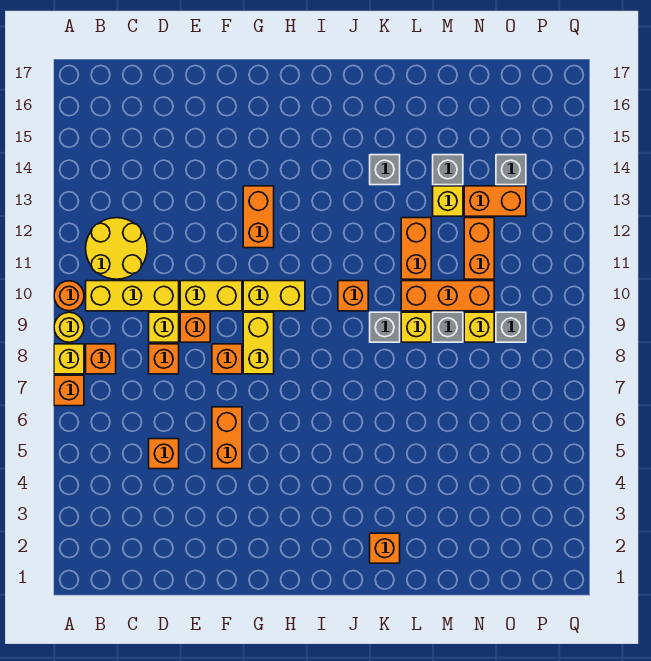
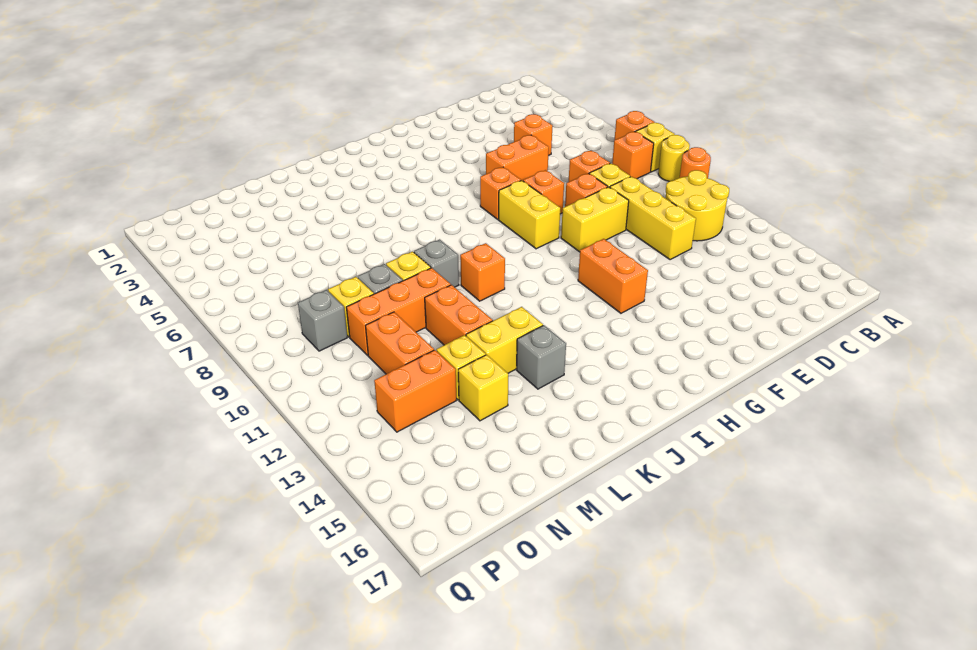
yellow brick B10:D10 level 1 -> yellow brick D10:D12 level 1
orange brick F5:F6 level 1 -> orange brick E6:F6 level 1
yellow brick G10:H10 level 1 -> yellow brick K13:L13 level 1
orange brick K2 level 1 -> orange brick G7 level 1
grey brick M14 level 1 -> yellow brick M14 level 1
grey brick O14 level 1 -> none

